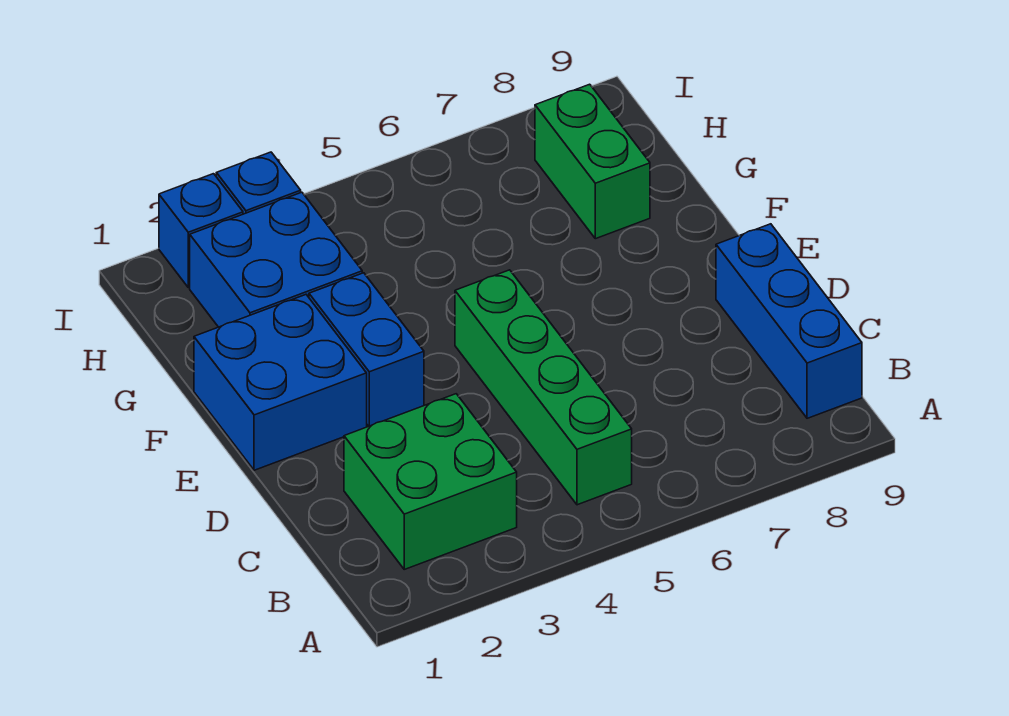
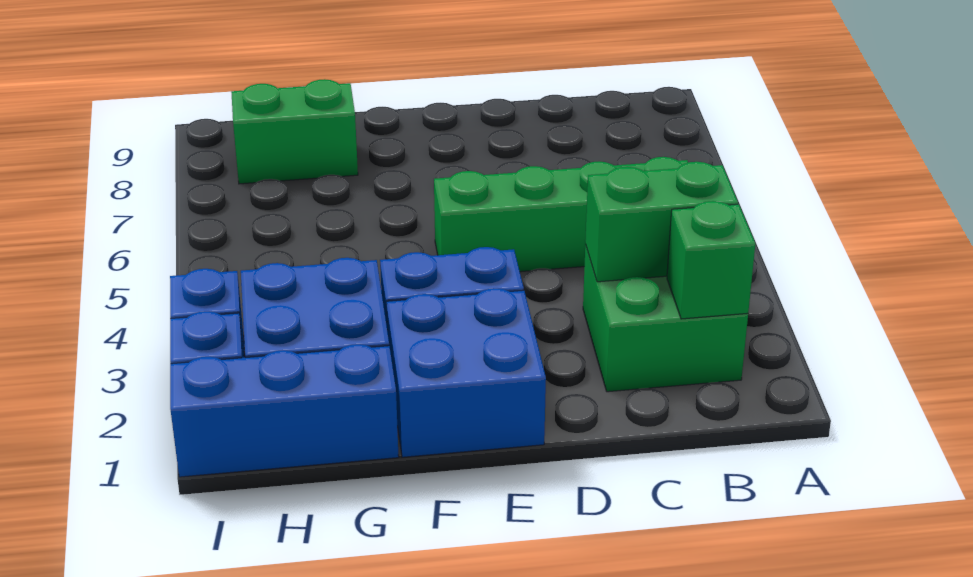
none -> green brick B2 level 2
none -> green brick B3:C3 level 2
blue brick B9:D9 level 1 -> blue brick G1:I1 level 1

